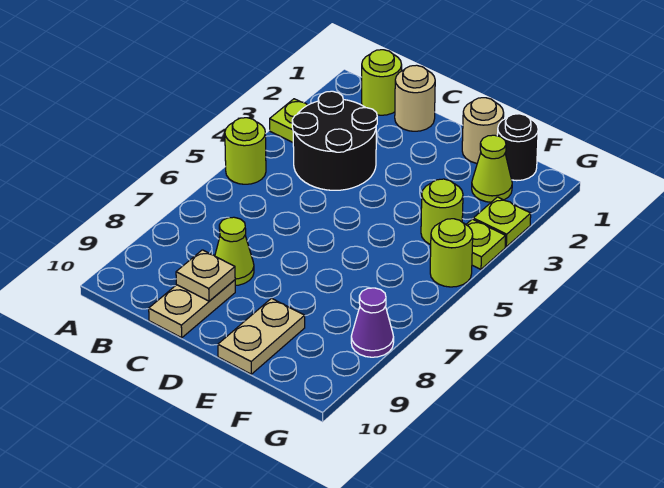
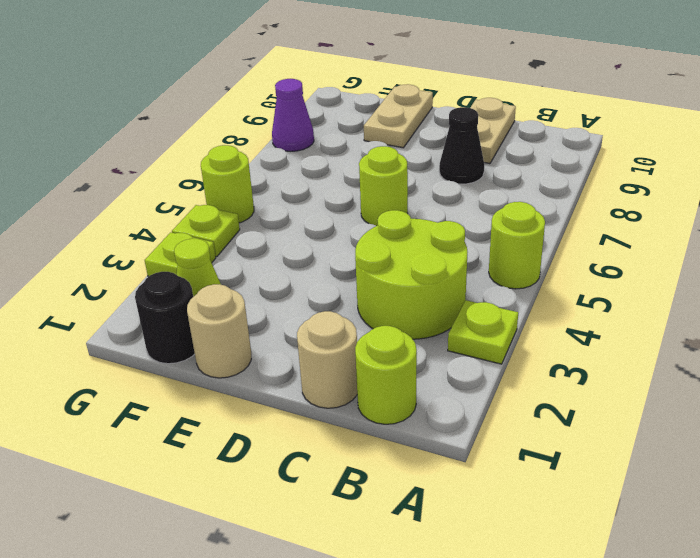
black round brick B3:C4 level 1 -> lime round brick B3:C4 level 1
lime cone C8 level 1 -> black cone C8 level 1
tan plate C9 level 2 -> none
lime round brick F4 level 1 -> lime round brick D6 level 1

